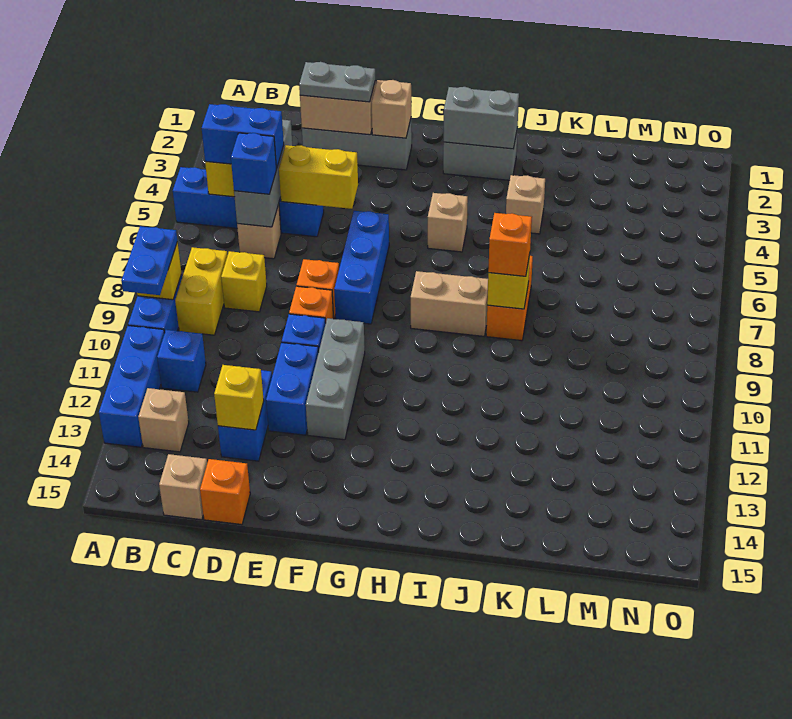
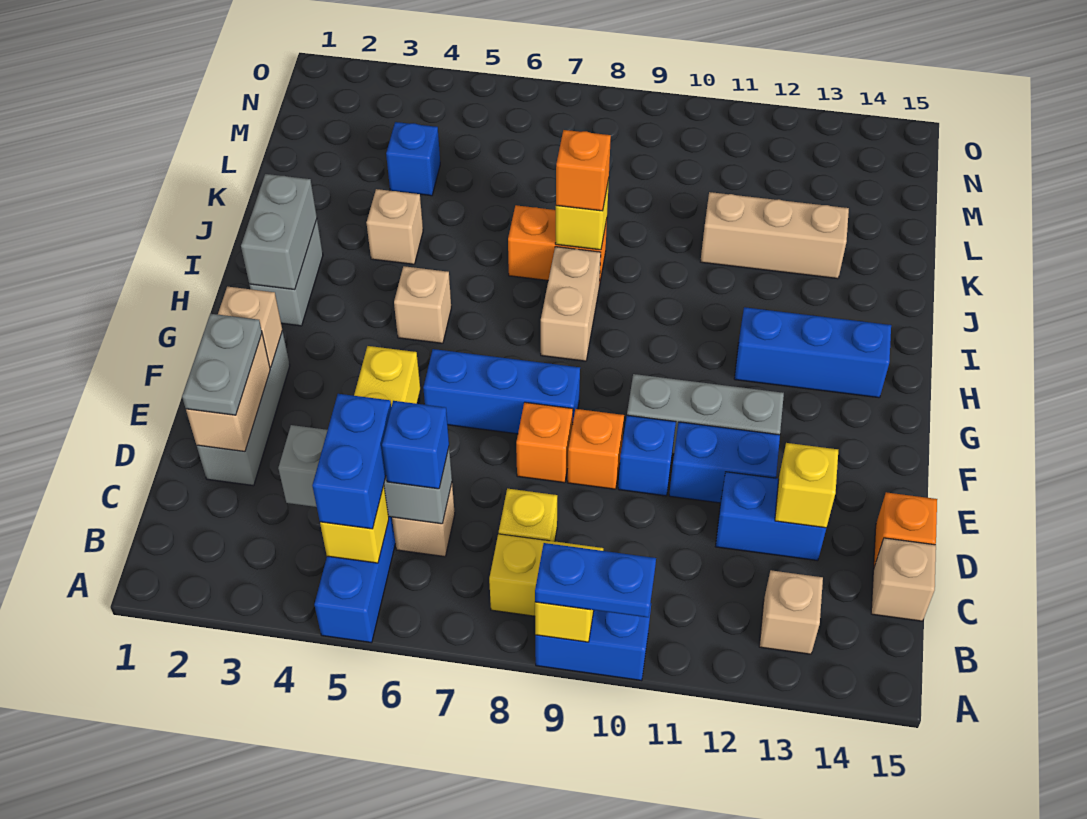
blue brick A11:A13 level 1 -> blue brick H12:H14 level 1
blue brick B11 level 1 -> blue brick L4 level 1
none -> tan brick K11:K13 level 1

